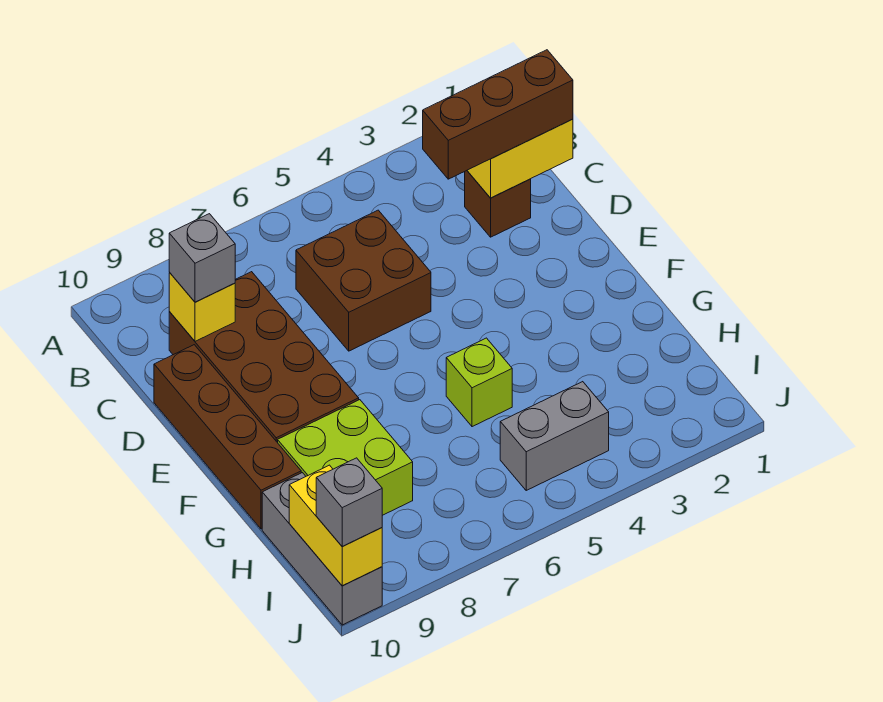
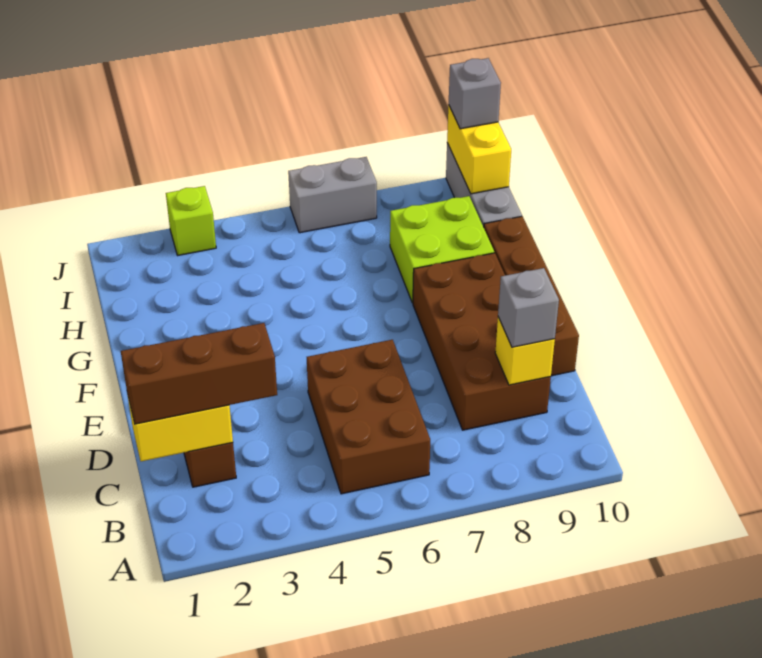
brown brick C5:D6 level 1 -> brown brick B5:D6 level 1
lime brick G5 level 1 -> lime brick J3 level 1
grey brick I4:I5 level 1 -> grey brick J6:J7 level 1

